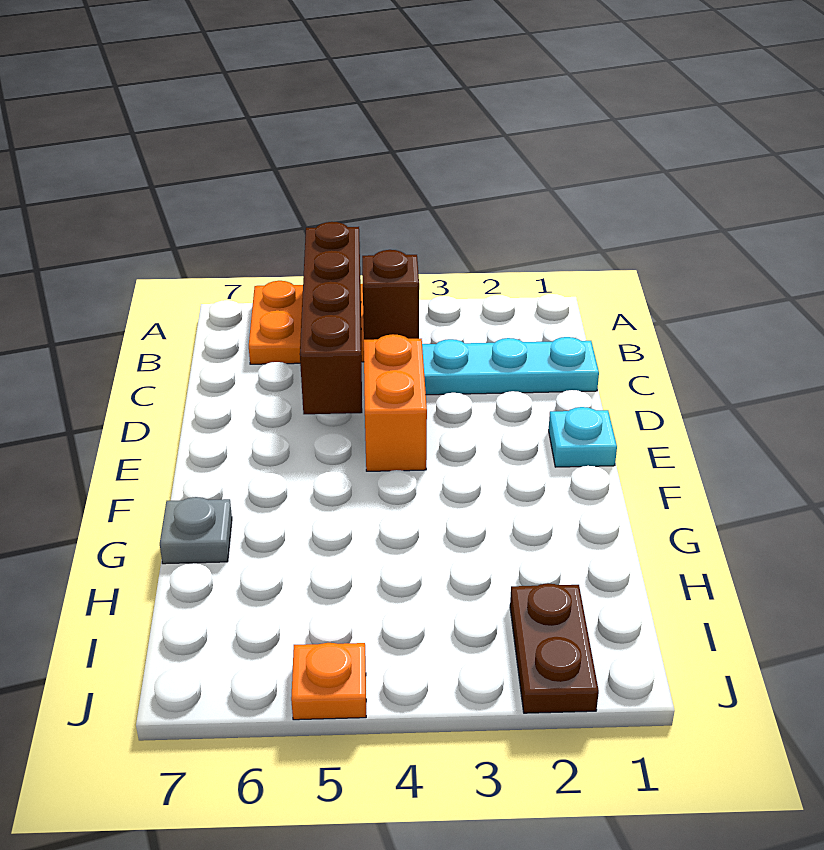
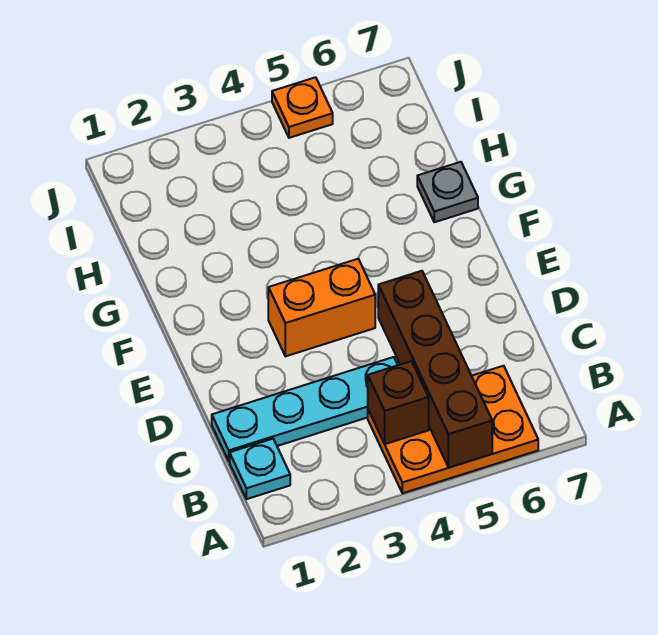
orange brick D4:E4 level 1 -> orange brick E3:E4 level 1
cyan plate E1 level 1 -> cyan plate B1 level 1
brown plate I2:J2 level 1 -> none

